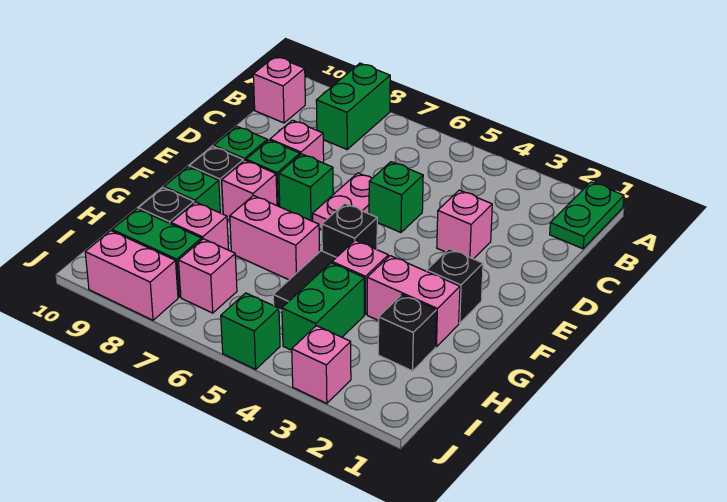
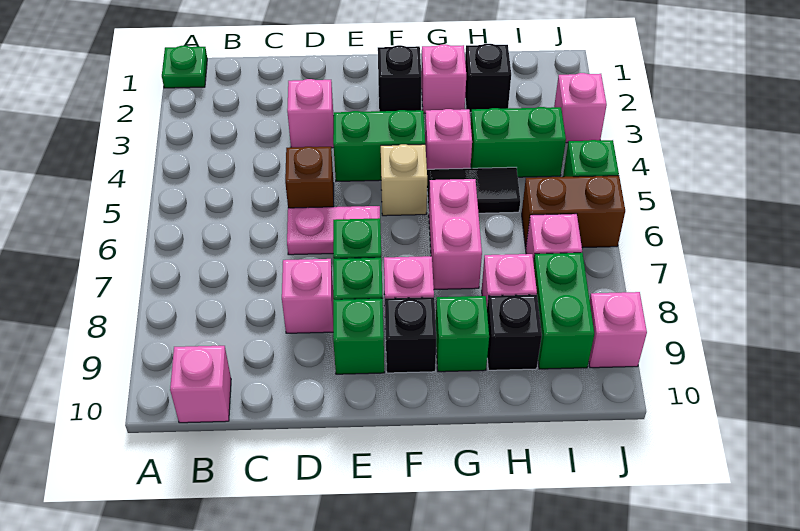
green plate A1:B1 level 1 -> green plate A1 level 1
green brick A8:B8 level 1 -> green brick E4:F4 level 1
green brick D5 level 1 -> brown brick D5 level 1
black brick F5 level 1 -> tan brick F5 level 1
pink brick G2:G3 level 1 -> pink brick G2 level 1
none -> brown brick I6:J6 level 1
pink brick J8:J9 level 1 -> pink brick J9 level 1

